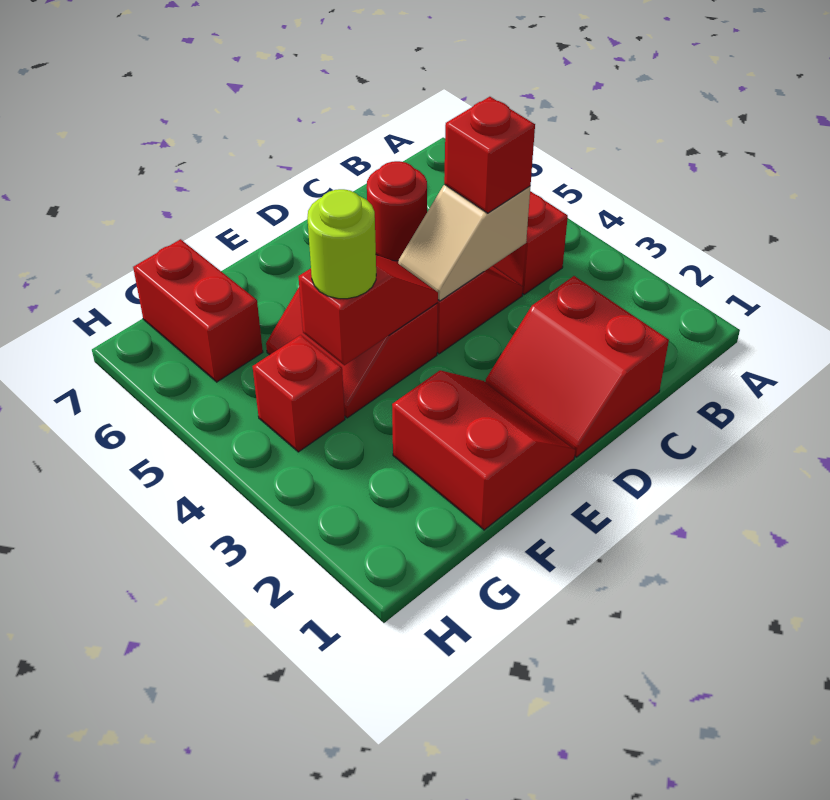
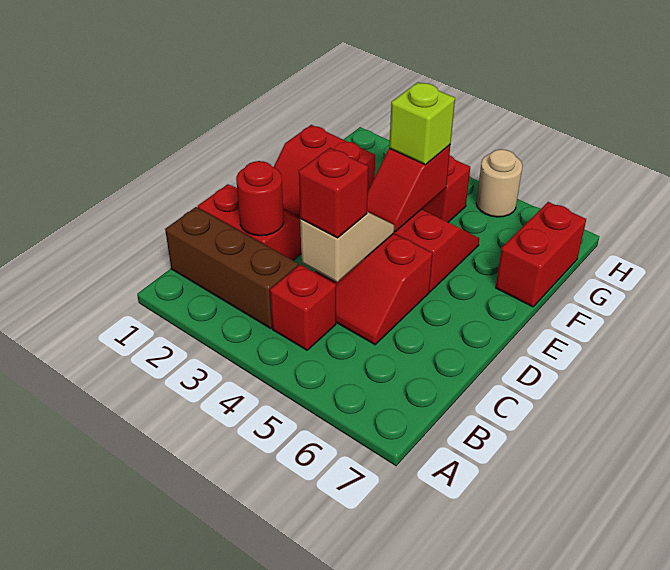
none -> brown brick B1:B3 level 1
red round brick D5 level 2 -> red round brick C2 level 2
lime round brick F4 level 3 -> lime brick F4 level 3
red brick G6:G7 level 1 -> red brick F7:G7 level 1
none -> tan round brick H5 level 1

